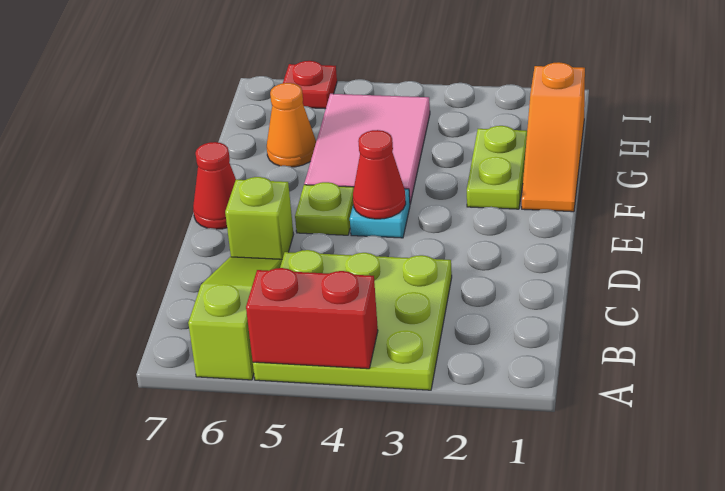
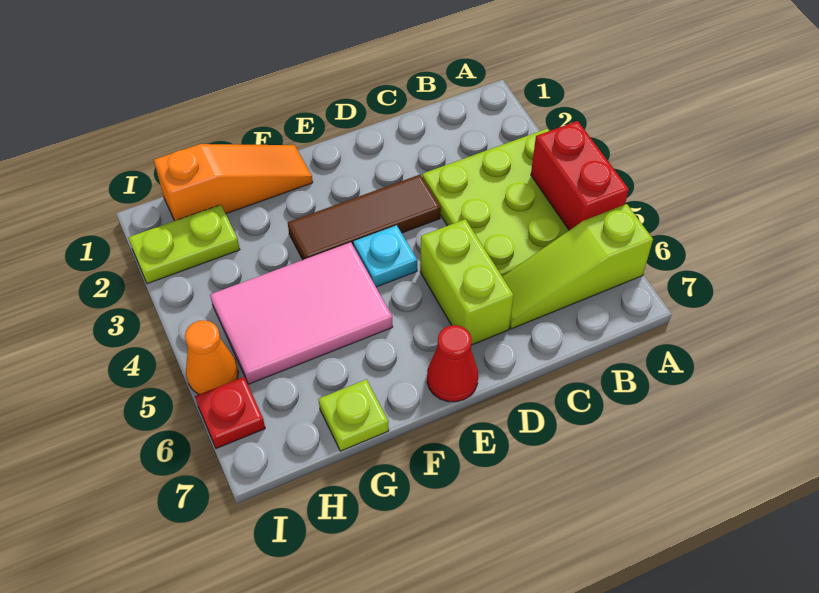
none -> brown tile D3:F3 level 1
lime brick D6 level 1 -> lime brick D5:D6 level 1
red cone E4 level 2 -> none
lime plate E5 level 1 -> lime plate G7 level 1
lime plate F2:G2 level 1 -> lime plate H2:I2 level 1
orange cone G6 level 1 -> orange cone I5 level 1

